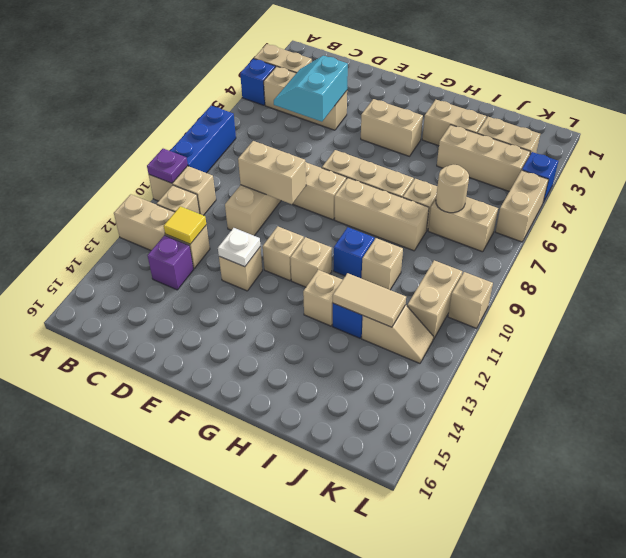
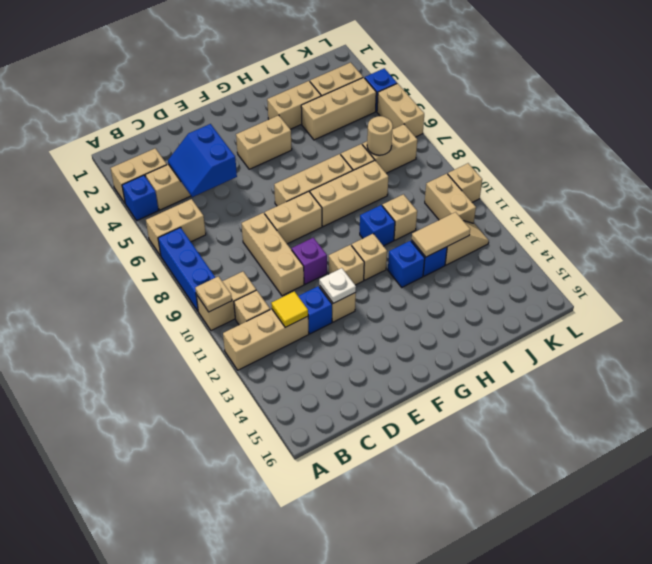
purple plate A10 level 2 -> tan plate A10 level 2
cyan slope C4:D5 level 2 top D -> blue slope C4:D5 level 2 top D
purple brick C13 level 1 -> purple brick E10 level 1
tan brick D9:E9 level 2 -> tan brick A6:B6 level 1
none -> blue brick D12 level 1
tan brick H12 level 1 -> blue brick H12 level 1

